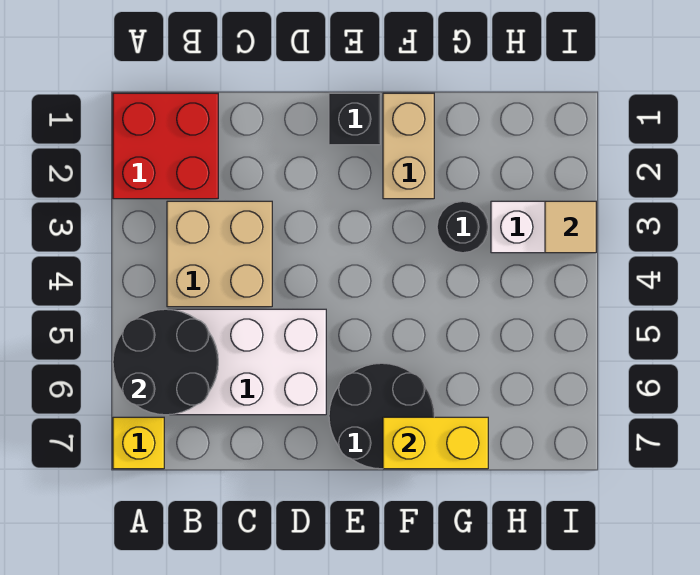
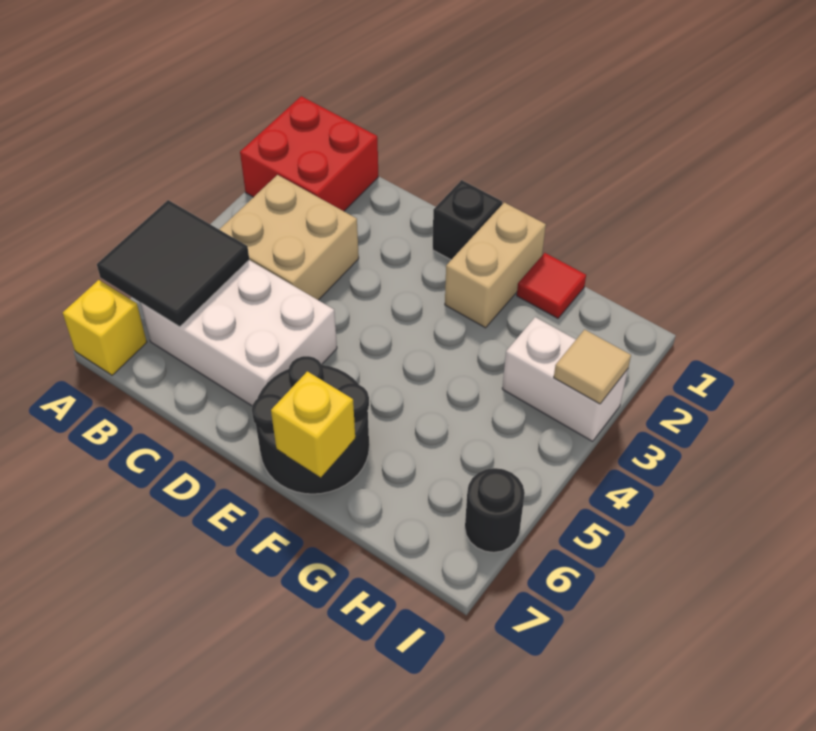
black round brick A5:B6 level 2 -> black tile A5:B6 level 2
yellow brick F7:G7 level 2 -> yellow brick F7 level 2
none -> red tile G1 level 1
black round brick G3 level 1 -> black round brick I6 level 1

